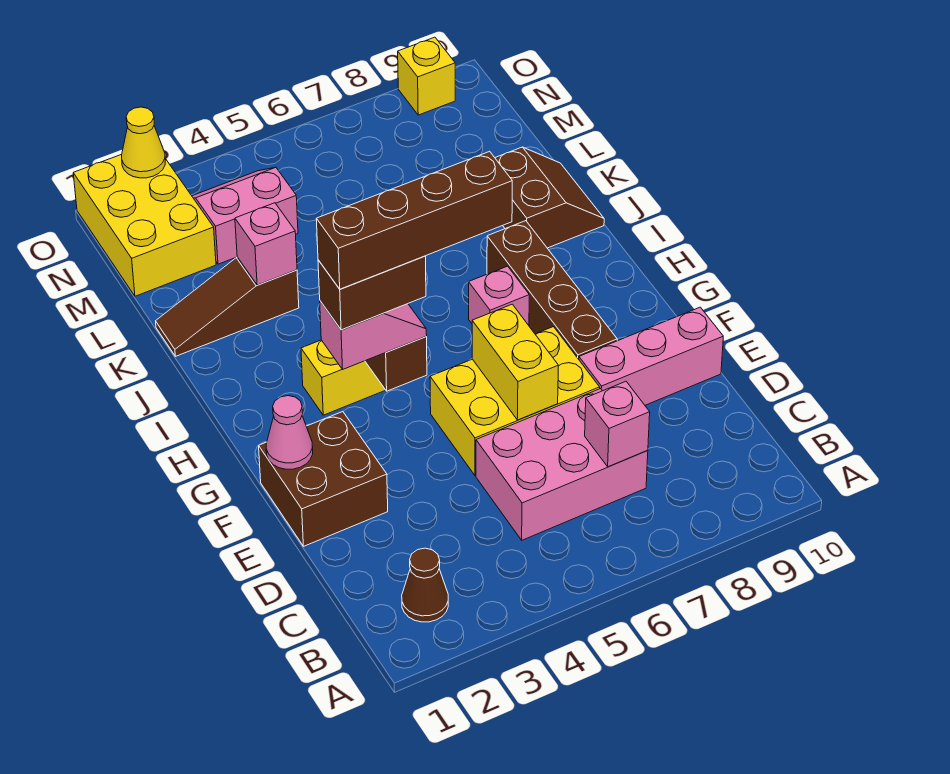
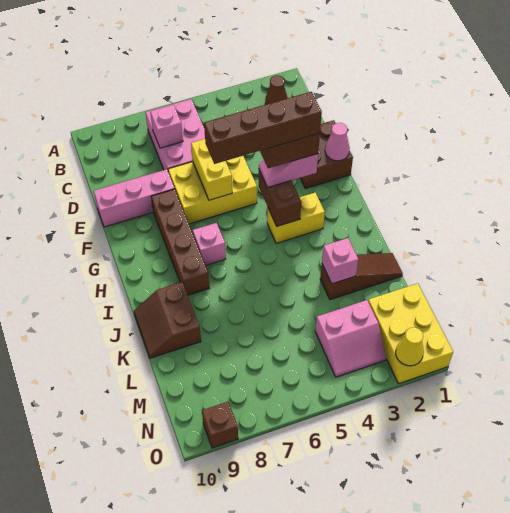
pink brick C5:D7 level 1 -> pink brick B6:D7 level 1
yellow brick O9 level 1 -> brown brick O9 level 1

